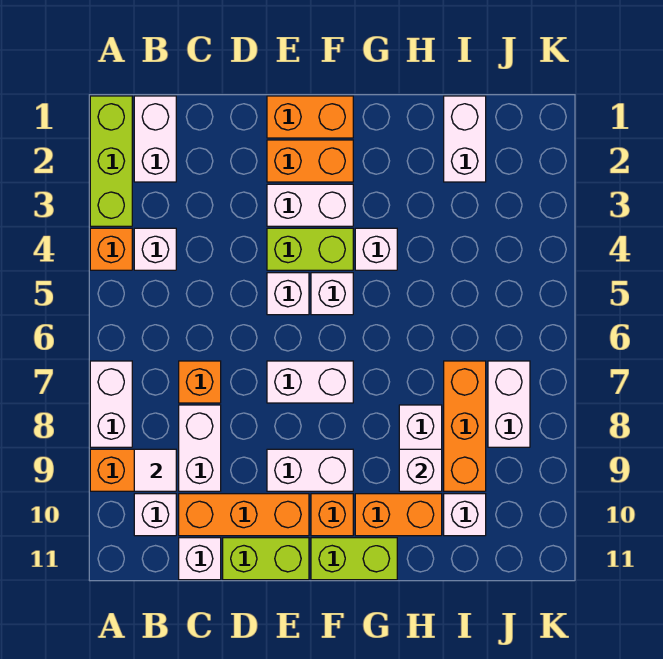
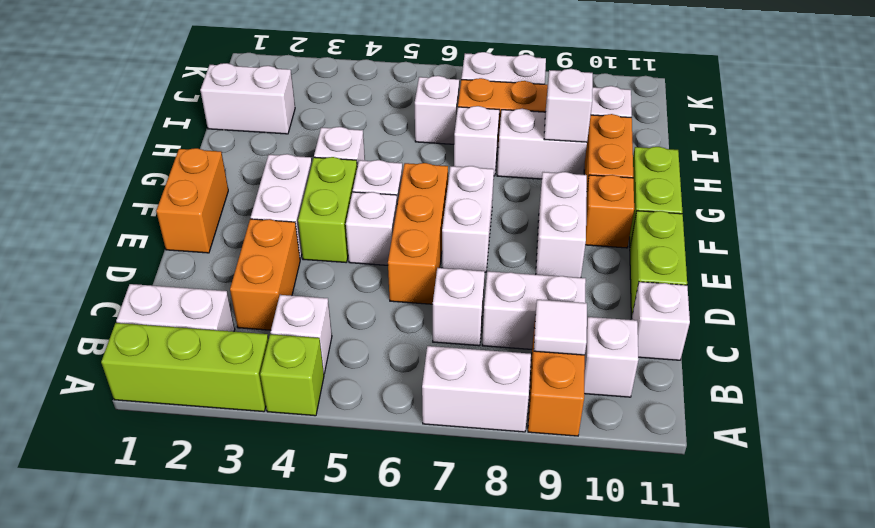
orange brick A4 level 1 -> lime brick A4 level 1
orange brick C7 level 1 -> white brick C7 level 1
orange brick C10:E10 level 1 -> orange brick D6:F6 level 1
orange brick E2:F2 level 1 -> orange brick C3:D3 level 1
none -> white brick H7 level 1
none -> white brick I6 level 1

